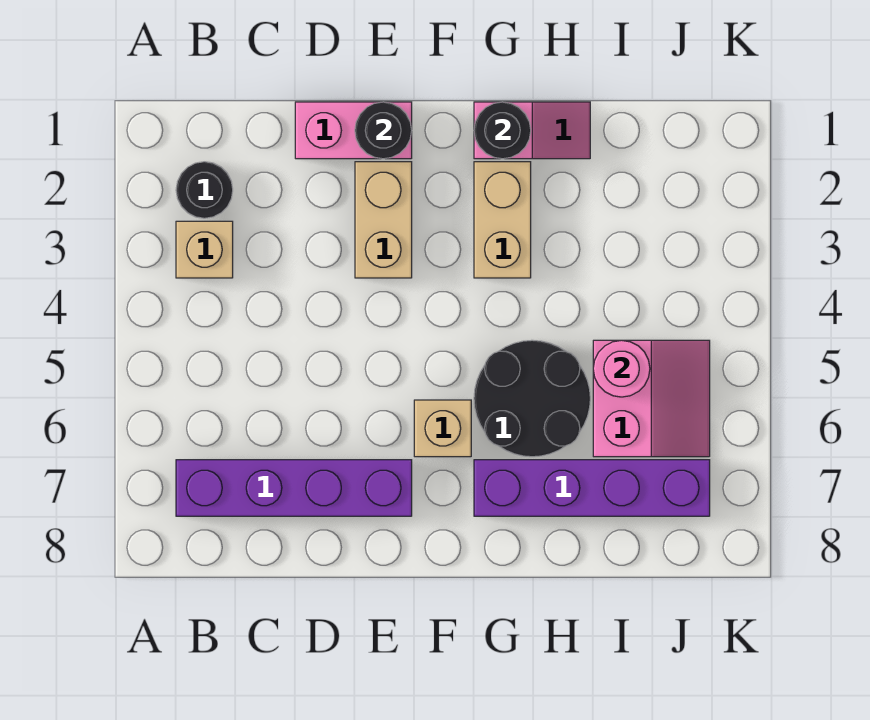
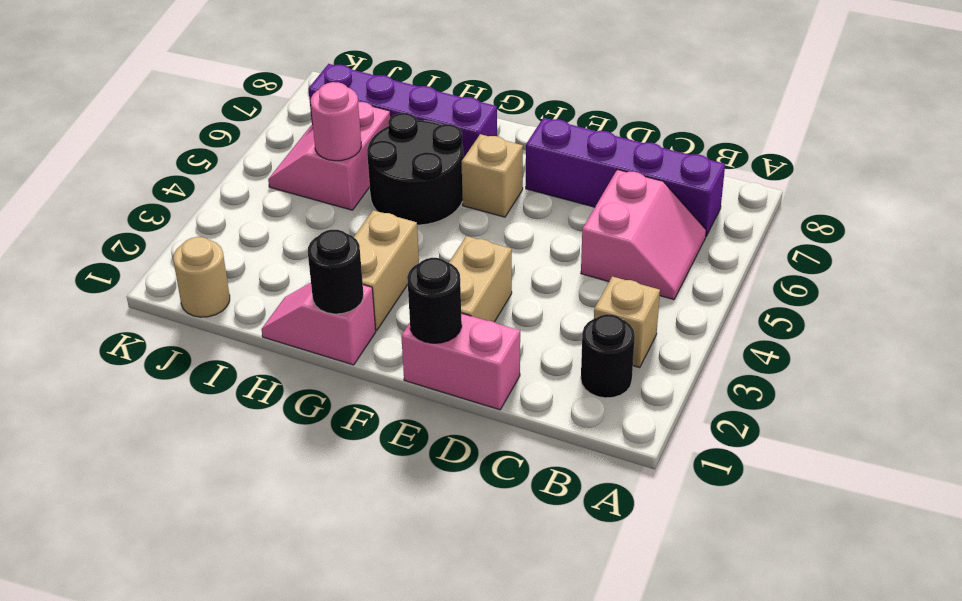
none -> pink slope B5:C6 level 1 top C
none -> tan round brick J1 level 1

